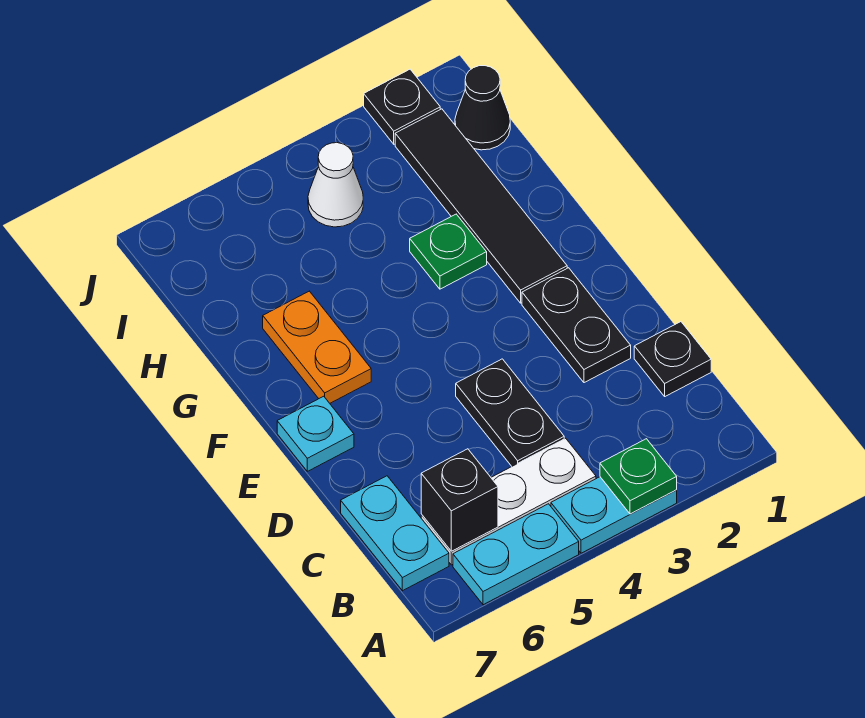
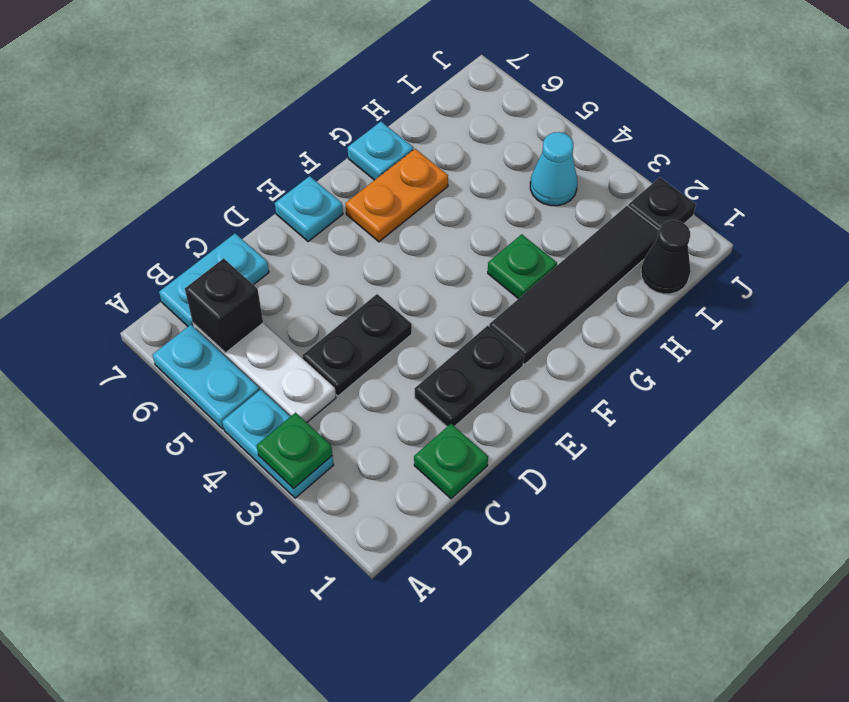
black plate C1 level 1 -> green plate C1 level 1
none -> cyan plate G7 level 1
white cone I4 level 1 -> cyan cone I4 level 1

